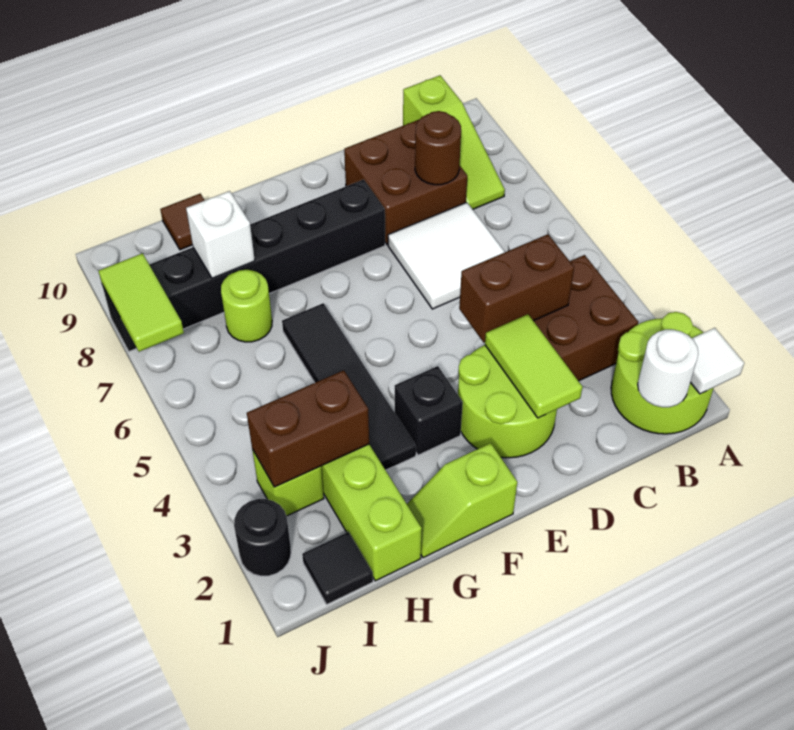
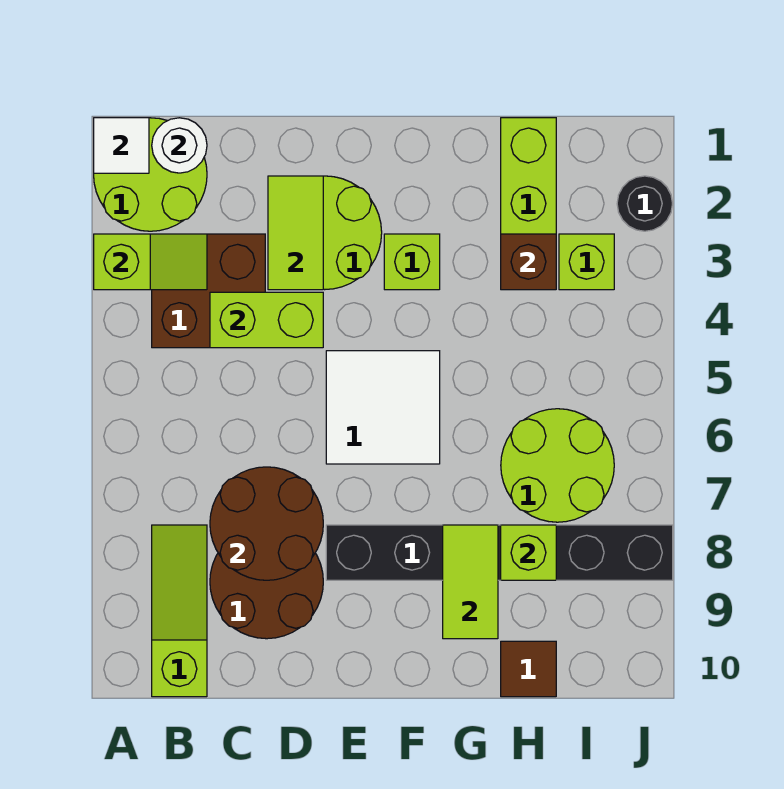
brown brick C4:D4 level 2 -> lime brick C4:D4 level 2
white tile C6:D7 level 1 -> white tile E5:F6 level 1
brown brick C8:D9 level 1 -> brown round brick C8:D9 level 1
brown round brick C8 level 2 -> brown round brick C7:D8 level 2
lime slope F1:G1 level 1 top F -> lime slope A3:B3 level 2 top A
black brick F3 level 1 -> lime brick F3 level 1
black tile G3:G6 level 1 -> none
brown brick H3:I3 level 2 -> brown brick H3 level 2
lime round brick H7 level 1 -> lime round brick H6:I7 level 1
white brick H8 level 2 -> lime brick H8 level 2
black tile I1 level 1 -> none
lime tile J7:J8 level 2 -> lime tile G8:G9 level 2

